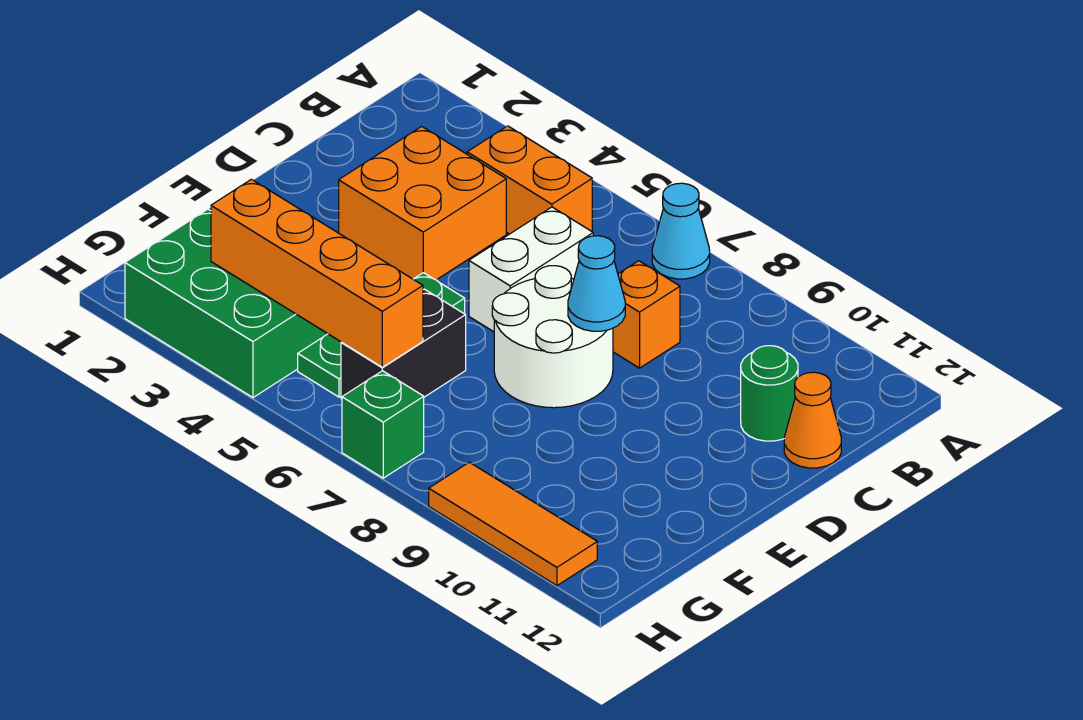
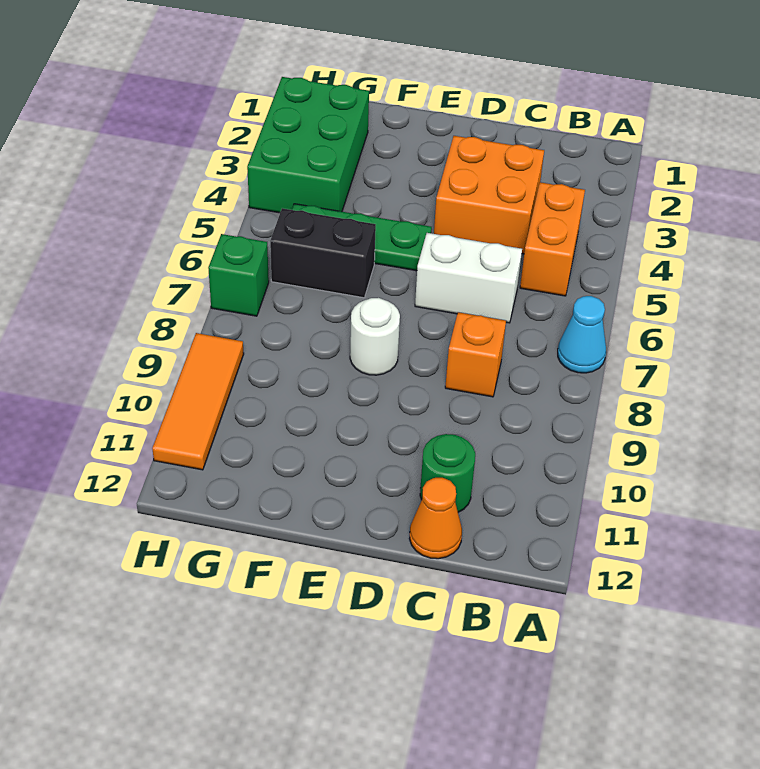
white round brick D7:E8 level 1 -> white round brick E8 level 1
cyan cone D8 level 2 -> none
orange brick G3:G6 level 2 -> none

